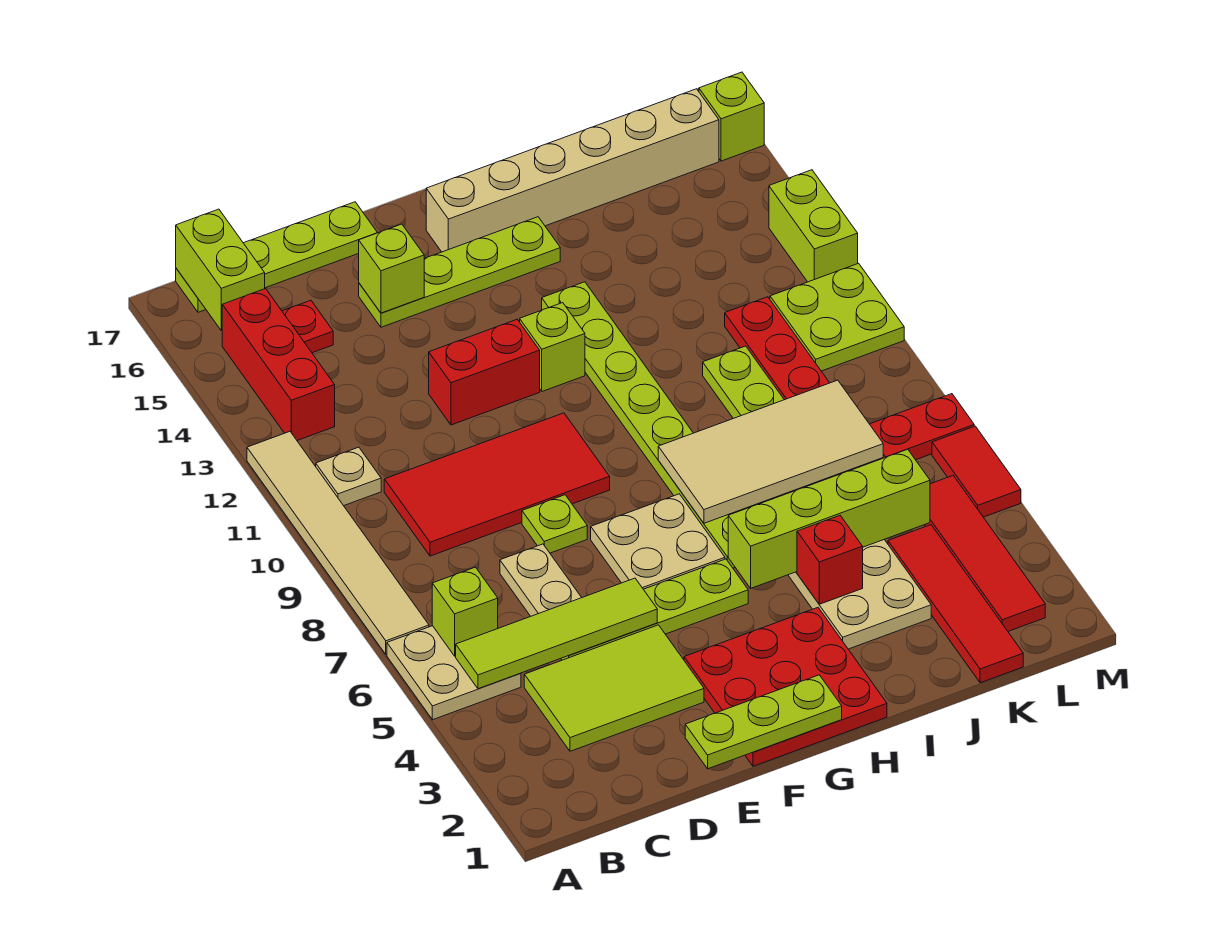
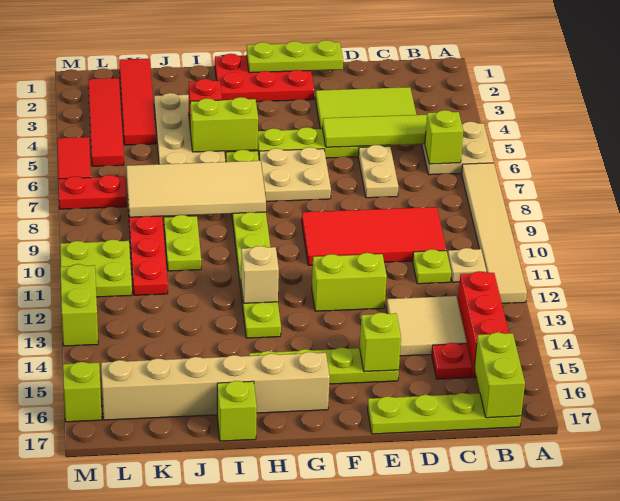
none -> tan tile C13:D14 level 1
lime plate E8 level 1 -> lime plate C11 level 1
red brick E12:F12 level 1 -> lime brick E12:F12 level 1
red plate F1:H3 level 1 -> red plate F1:H2 level 1
lime brick G12 level 1 -> lime brick I17 level 1
lime brick H5:K5 level 2 -> lime brick H5:I5 level 2
none -> tan brick H12 level 2

